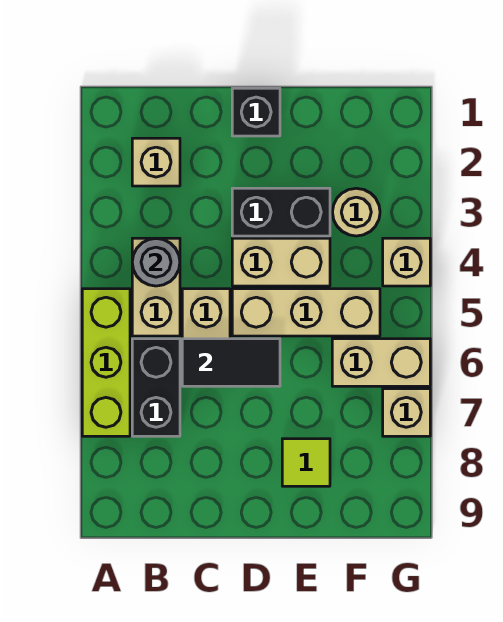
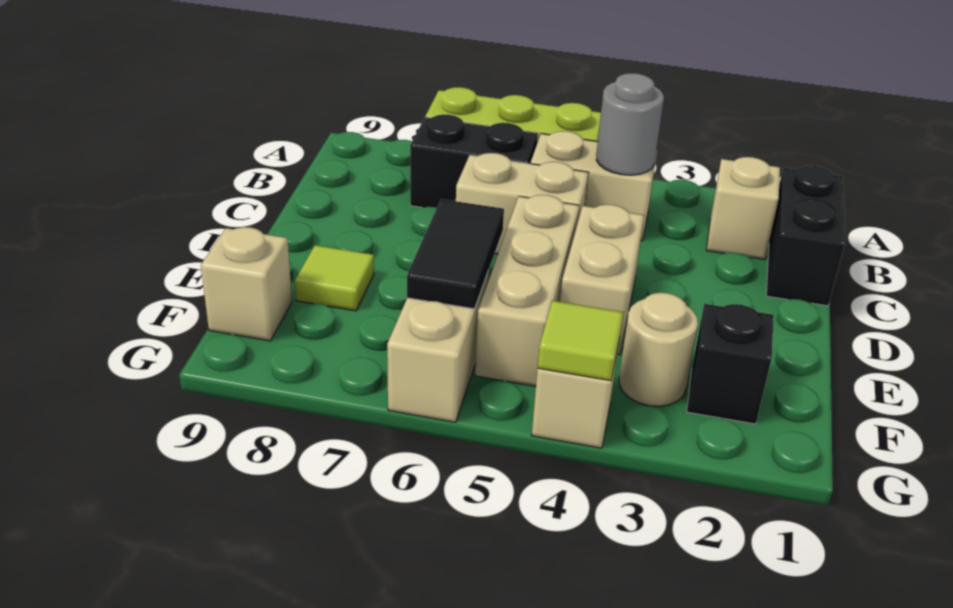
black tile C6:D6 level 2 -> black tile E6:F6 level 2
black brick D1 level 1 -> black brick F2 level 1
black brick D3:E3 level 1 -> black brick B1:C1 level 1
none -> lime tile G4 level 2
tan brick G7 level 1 -> tan brick F9 level 1

